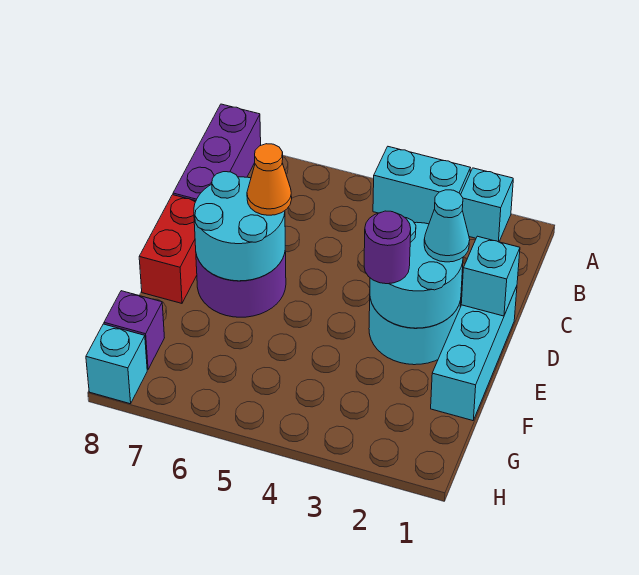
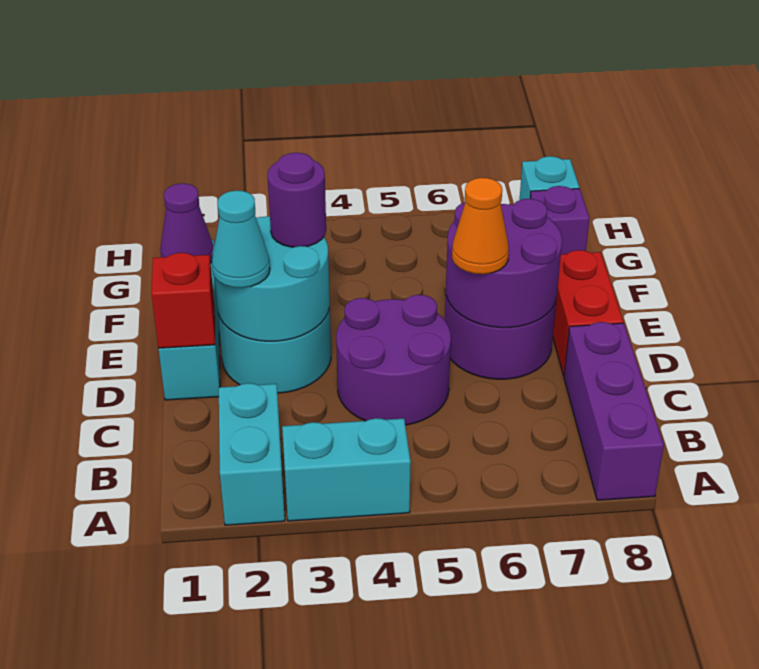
cyan brick A2 level 1 -> cyan brick A2:B2 level 1
none -> purple round brick C4:D5 level 1
cyan brick D1 level 2 -> red brick D1 level 2
cyan round brick D6:E7 level 2 -> purple round brick D6:E7 level 2
none -> purple cone F1 level 2

